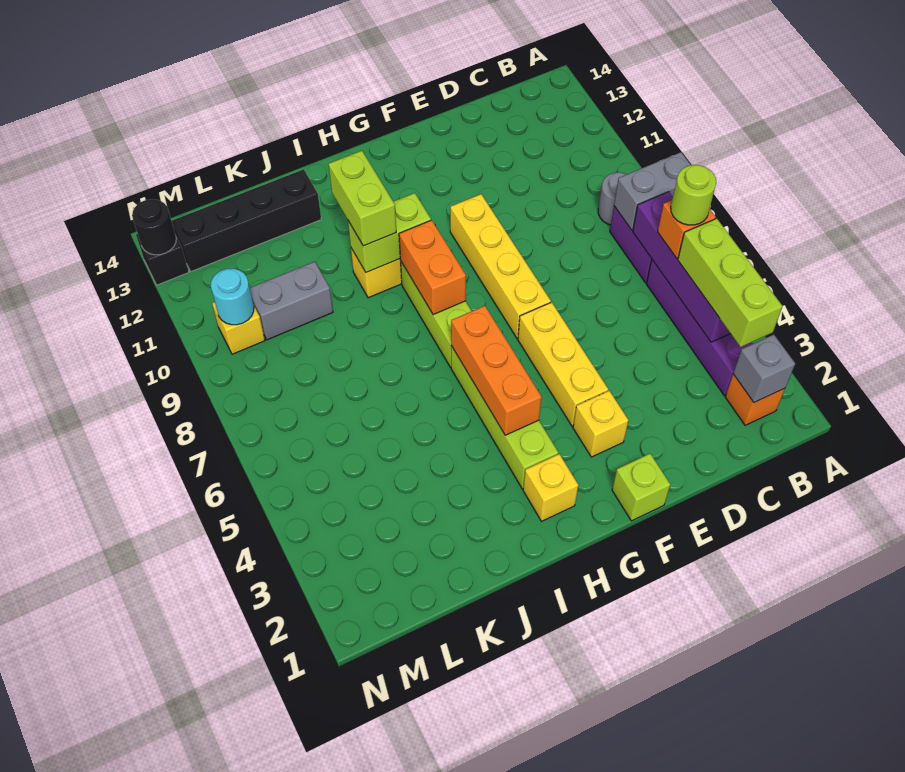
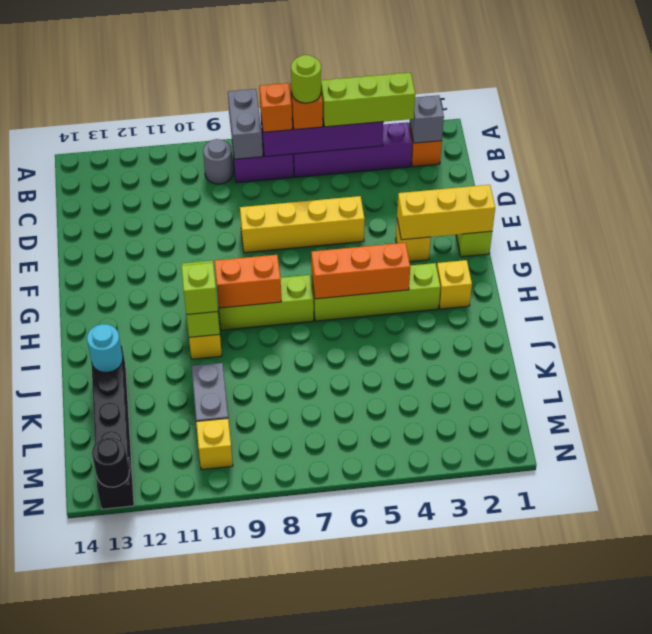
none -> orange brick B7 level 3
yellow brick F4:F6 level 1 -> yellow brick F1:F3 level 2
yellow brick F7:F10 level 1 -> yellow brick E5:E8 level 1
lime brick I10:I11 level 3 -> lime brick I10 level 3
cyan round brick M10 level 2 -> cyan round brick J13 level 2

